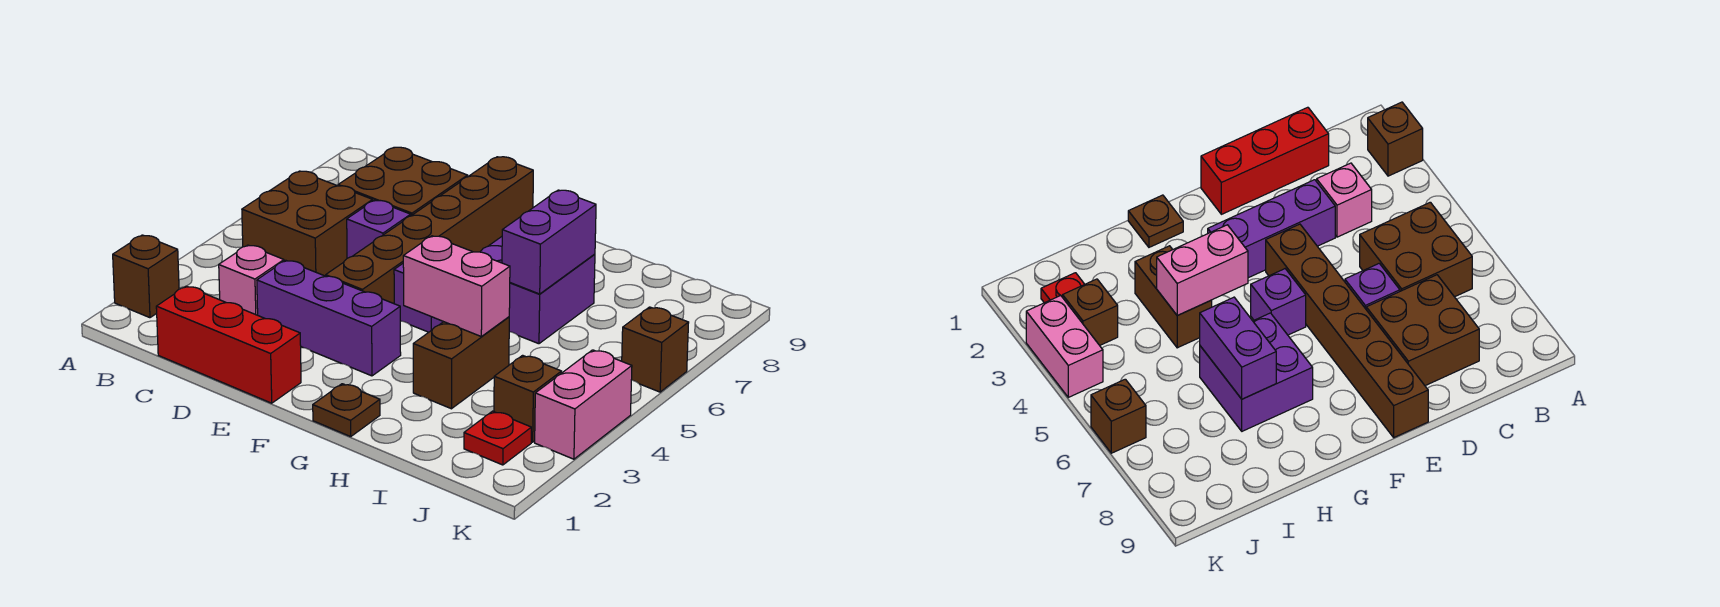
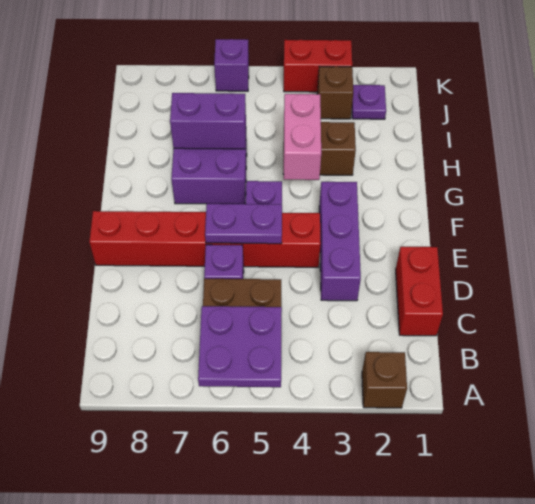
none -> purple plate A5:B6 level 2
red brick C1:E1 level 1 -> red brick C1:D1 level 1
pink brick C3 level 1 -> none
brown brick C7:D8 level 1 -> none
brown brick E4:E9 level 1 -> red brick E4:E9 level 1
none -> purple plate E5:E6 level 2
brown plate G1 level 1 -> none
red plate J2 level 1 -> purple plate J2 level 1
pink brick K3:K4 level 1 -> red brick K3:K4 level 1
brown brick K6 level 1 -> purple brick K6 level 1

